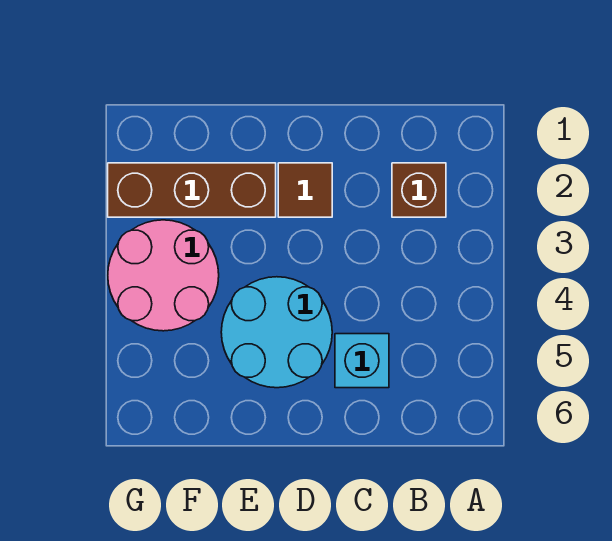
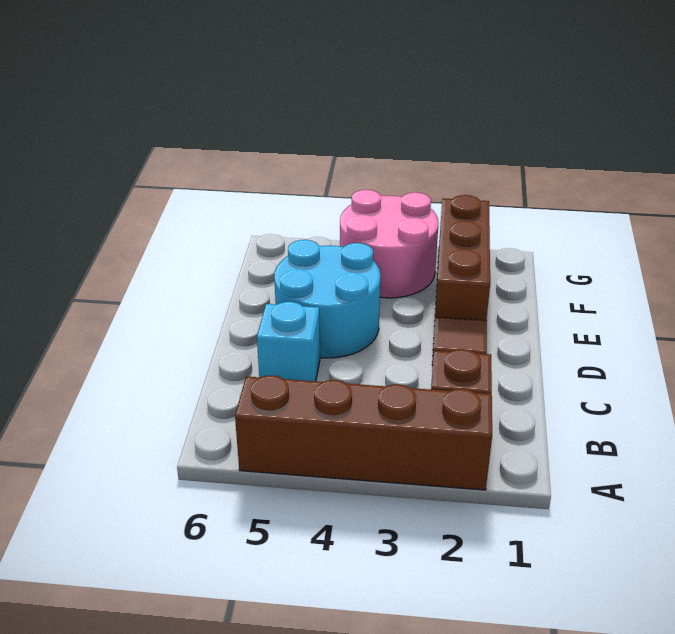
none -> brown brick A2:A5 level 1

